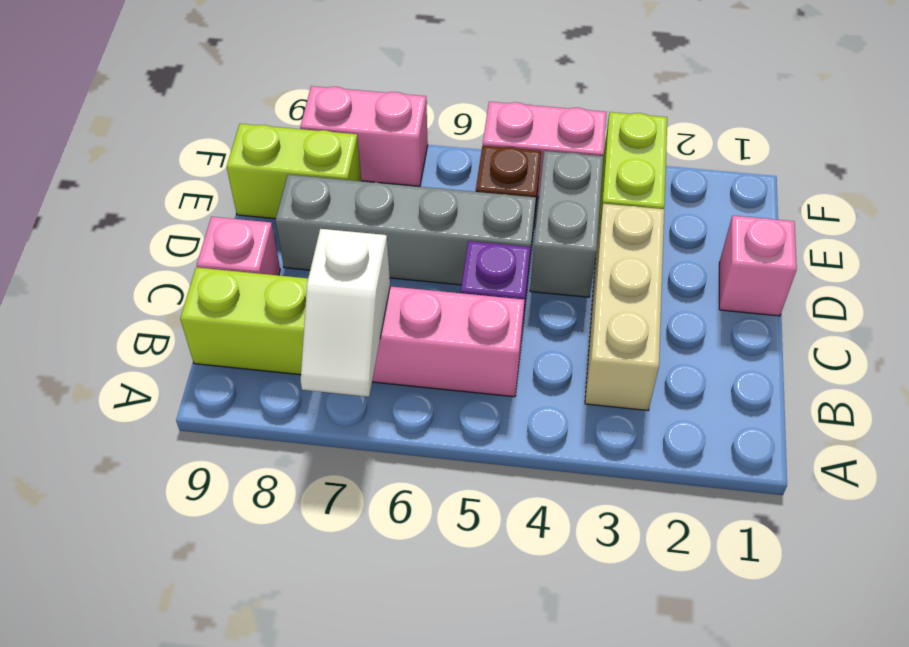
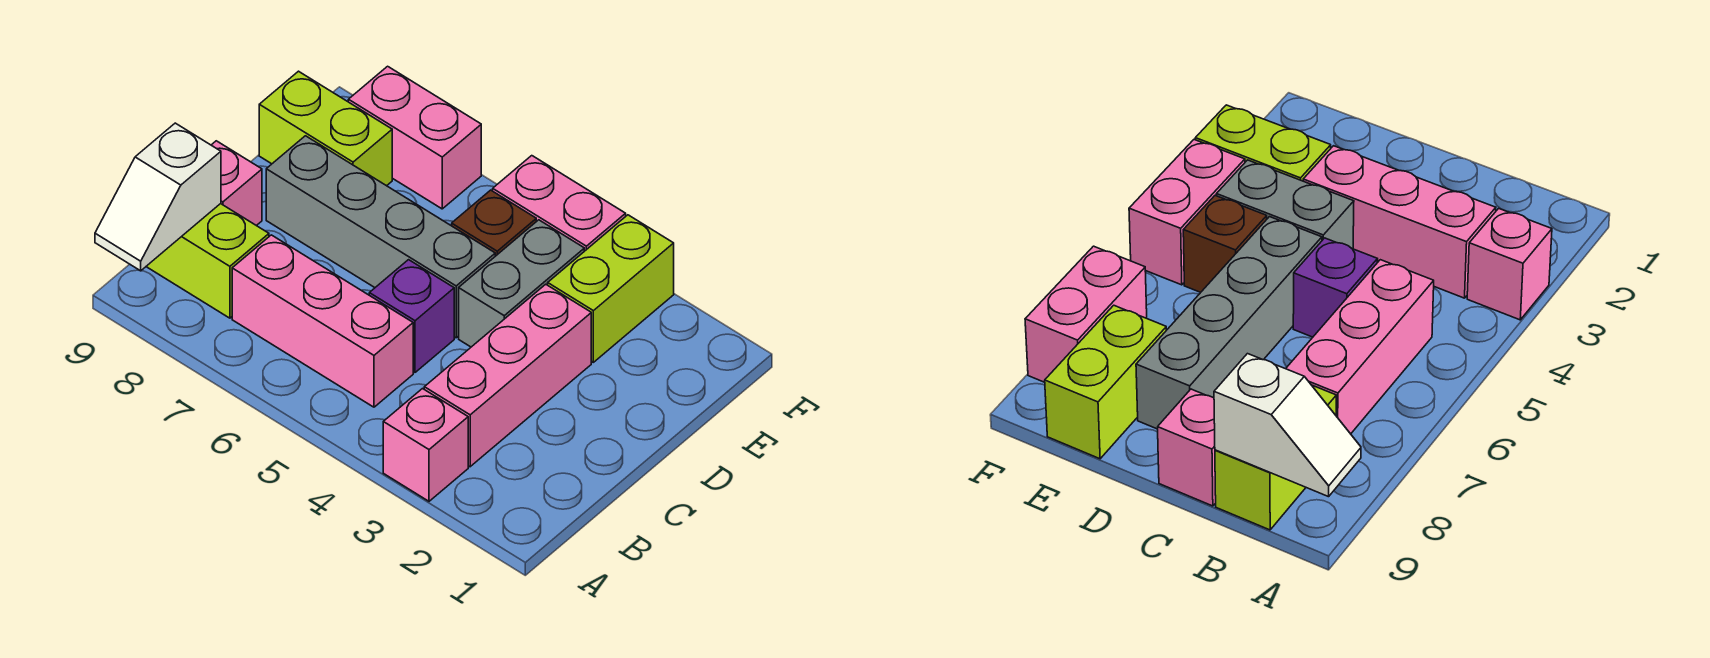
white slope A7:B7 level 2 top B -> white slope A9:B9 level 2 top B
tan brick B3:D3 level 1 -> pink brick B3:D3 level 1
pink brick D1 level 1 -> pink brick A3 level 1

